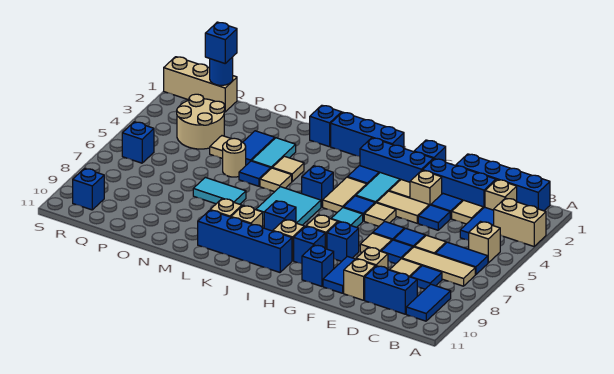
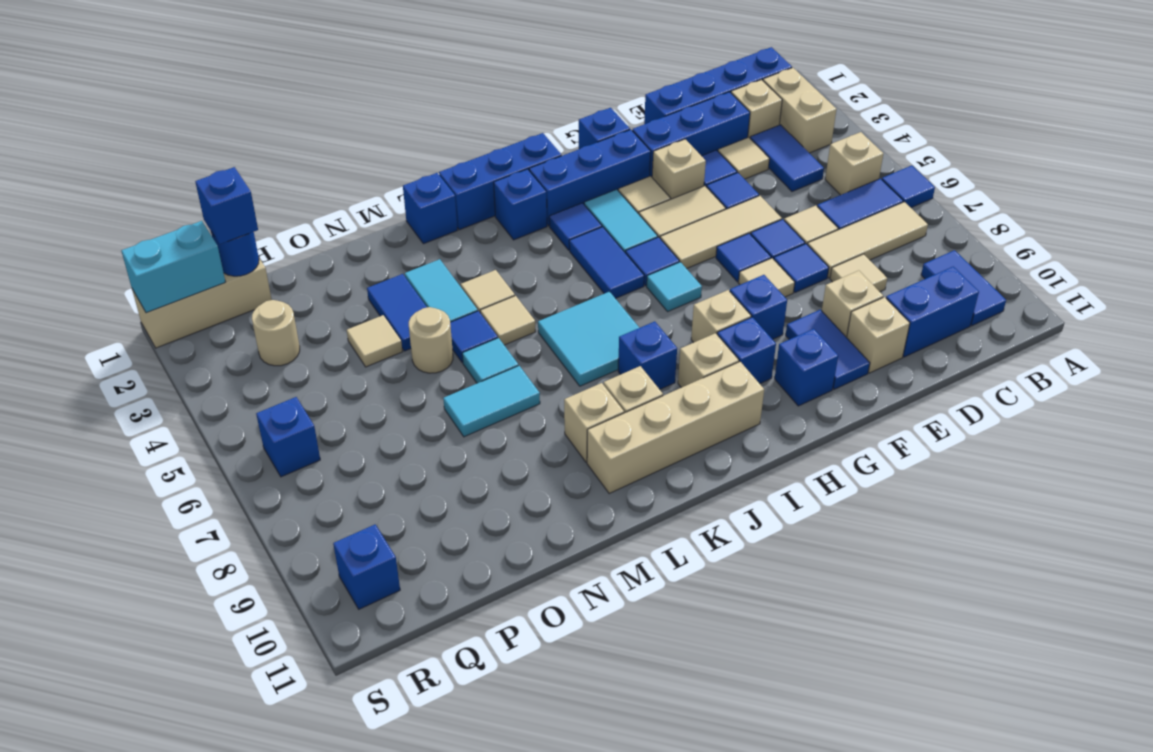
tan brick A3:B3 level 1 -> tan brick B2:B3 level 1
blue tile C8 level 1 -> blue tile A6 level 1
tan tile G5 level 1 -> tan tile E5:G5 level 1
tan tile I4:I5 level 1 -> blue tile I4:I5 level 1
blue brick I10:L10 level 1 -> tan brick I10:L10 level 1
blue brick J5 level 1 -> blue brick J2 level 1
none -> cyan tile M6 level 1
tan round brick P3:Q4 level 1 -> tan round brick Q3 level 1
none -> cyan brick R1:S1 level 2

